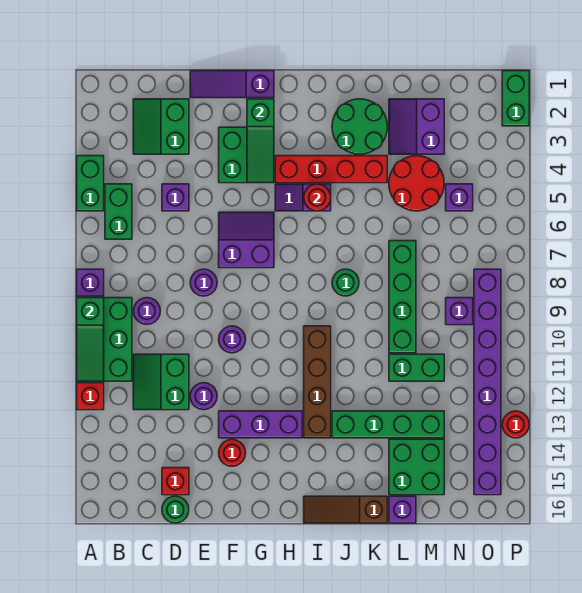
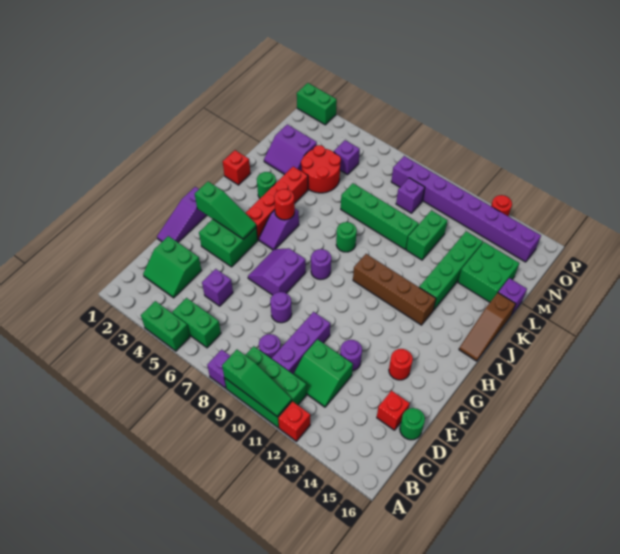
purple round brick F10 level 1 -> purple round brick H8 level 1
purple brick F13:H13 level 1 -> purple brick C10:E10 level 1
none -> red brick J1 level 1
green round brick J2:K3 level 1 -> green round brick J3 level 1

